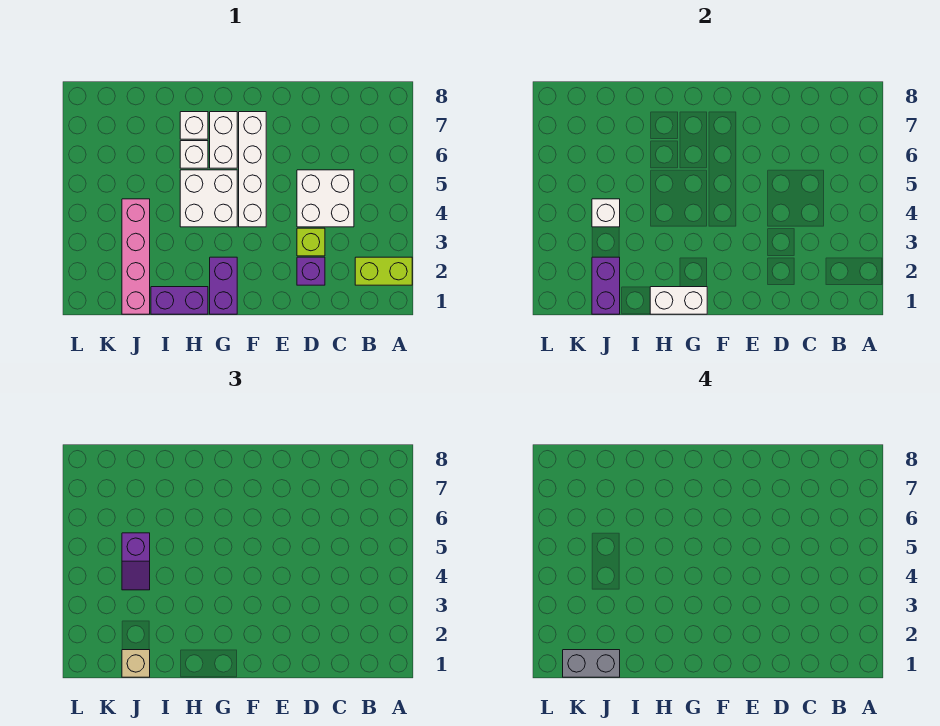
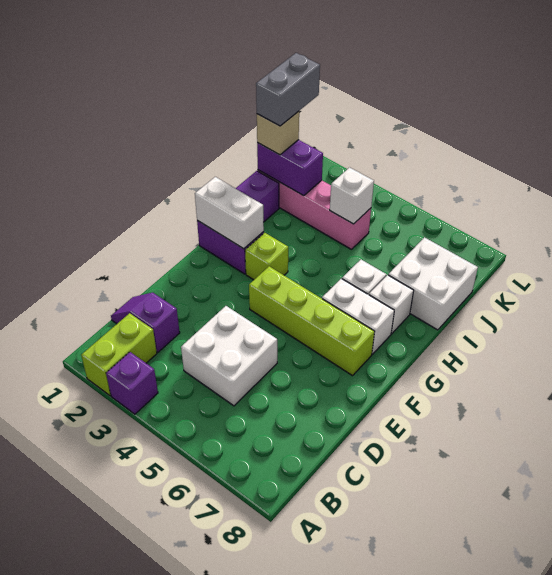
purple brick D2 level 1 -> purple brick A3 level 1
lime brick D3 level 1 -> lime brick G3 level 1
white brick F4:F7 level 1 -> lime brick F4:F7 level 1
white brick G1:H1 level 2 -> white brick G1:G2 level 2
white brick G4:H5 level 1 -> white brick I7:J8 level 1
purple slope J4:J5 level 3 top 5 -> purple slope C1:C2 level 1 top 2

